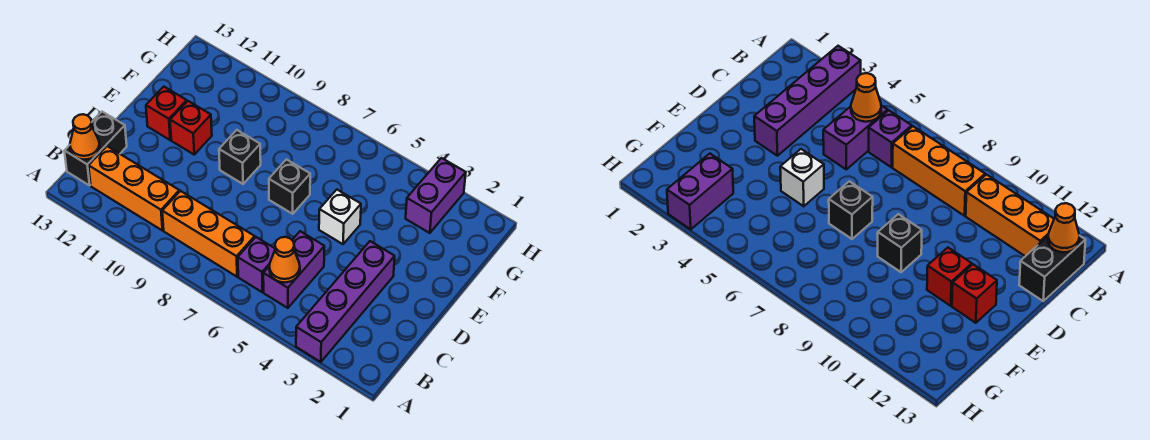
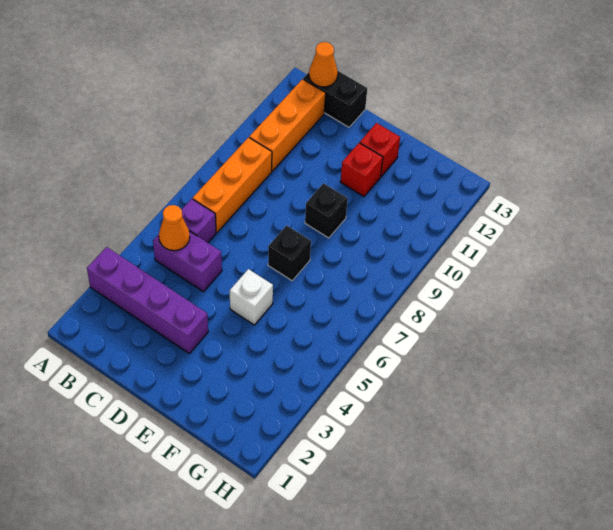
purple brick G3:H3 level 1 -> none

